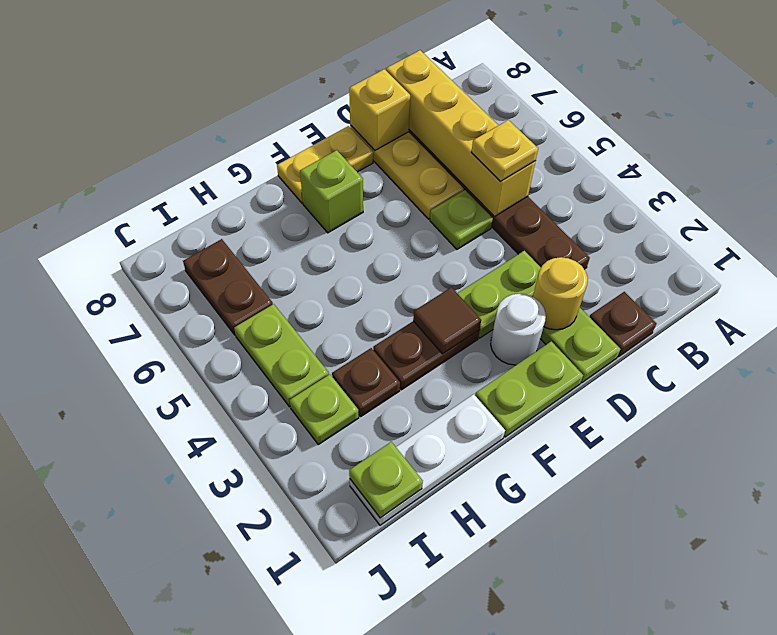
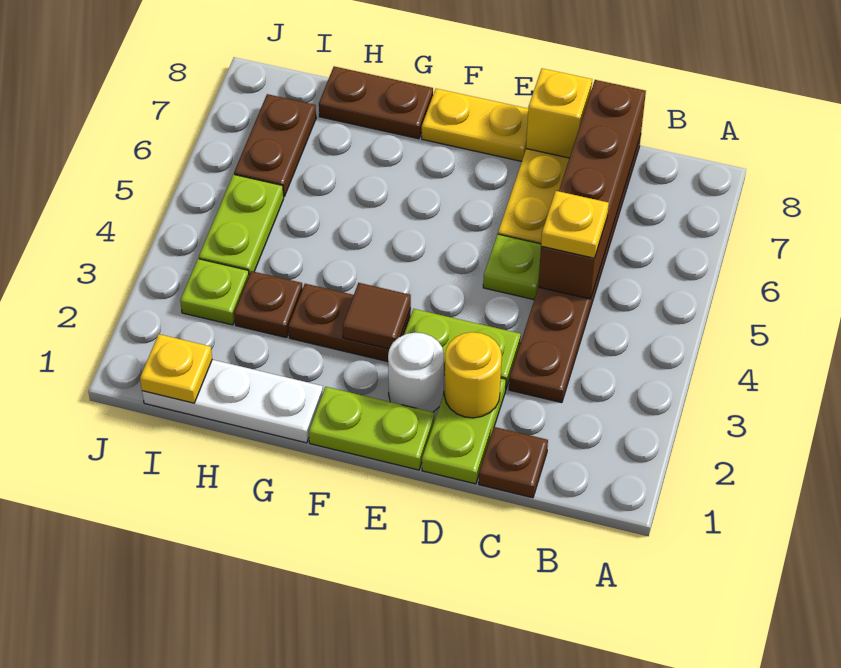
yellow brick C5:C8 level 2 -> brown brick C5:C8 level 2
lime brick F7 level 1 -> none
none -> brown plate G8:H8 level 1
lime plate I1 level 2 -> yellow plate I1 level 2

